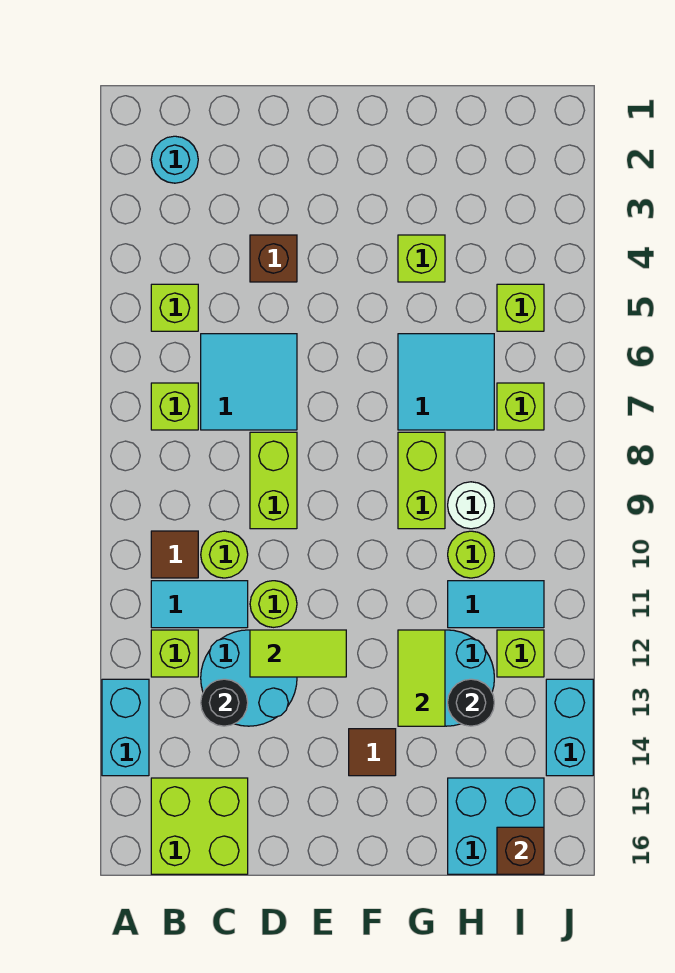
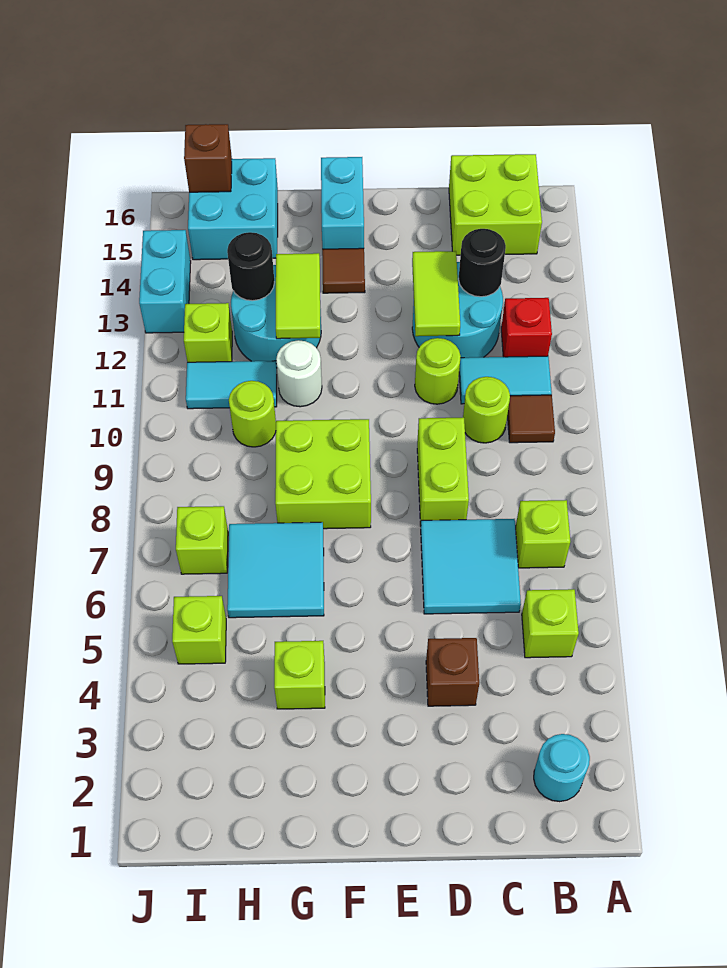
cyan brick A13:A14 level 1 -> cyan brick F15:F16 level 1
lime brick B12 level 1 -> red brick B12 level 1
lime tile D12:E12 level 2 -> lime tile D12:D13 level 2
lime brick G8:G9 level 1 -> lime brick F8:G9 level 1
white round brick H9 level 1 -> white round brick G11 level 1

